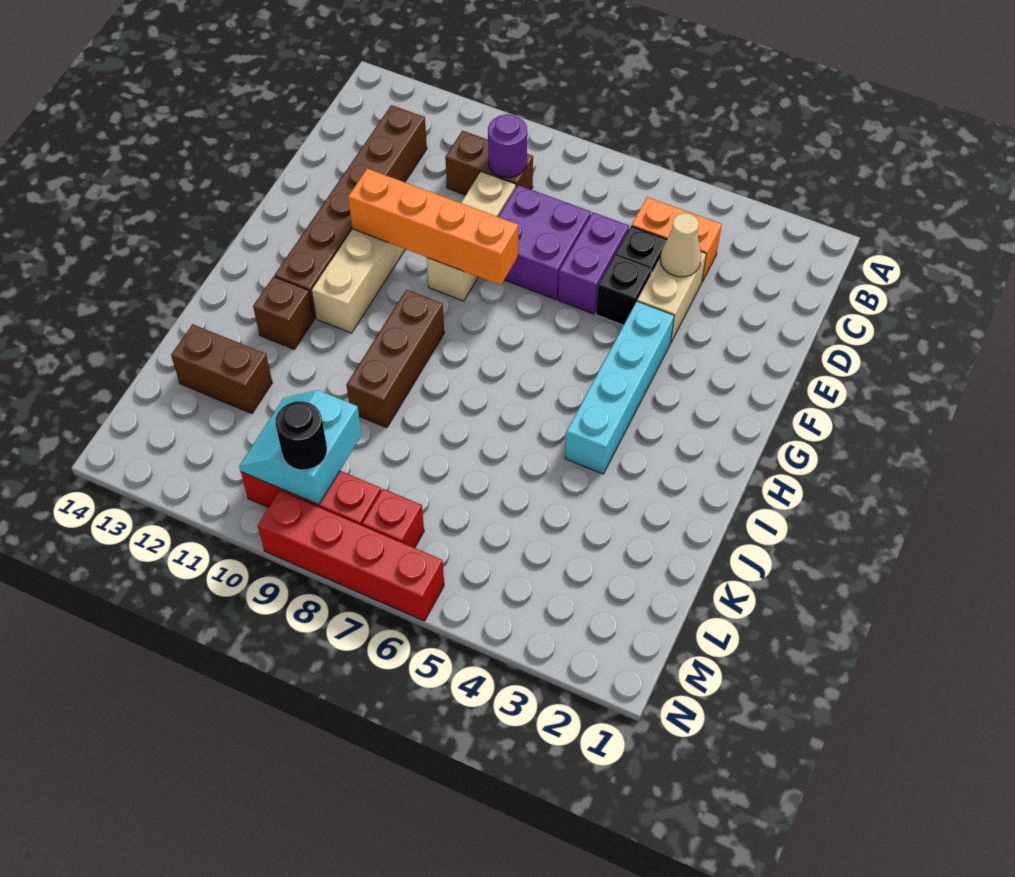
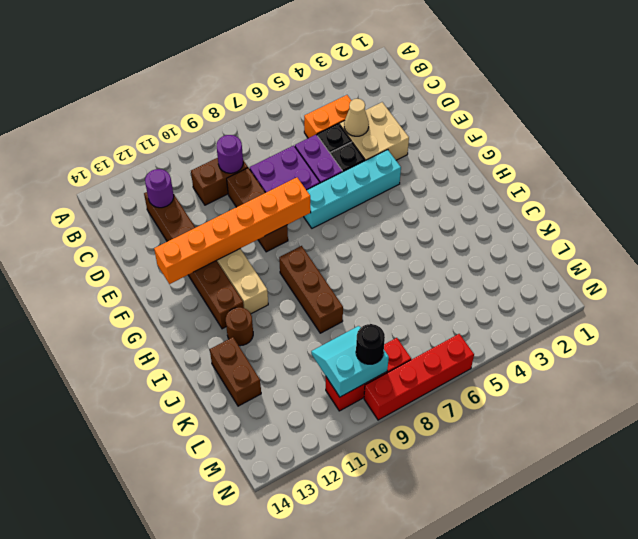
none -> purple round brick C12 level 2
tan brick D4:E4 level 1 -> tan brick D3:E4 level 1
tan brick D9:F9 level 1 -> brown brick D9:F9 level 1
cyan brick F4:I4 level 1 -> cyan brick F4:F7 level 1
orange brick F8:F11 level 2 -> orange brick F8:F13 level 2
brown brick I12 level 1 -> brown round brick I12 level 1
brown brick K12:K13 level 1 -> brown brick J13:K13 level 1
cyan slope L9:M10 level 2 top 9 -> cyan slope L9:M10 level 2 top M
red brick M7 level 1 -> none

